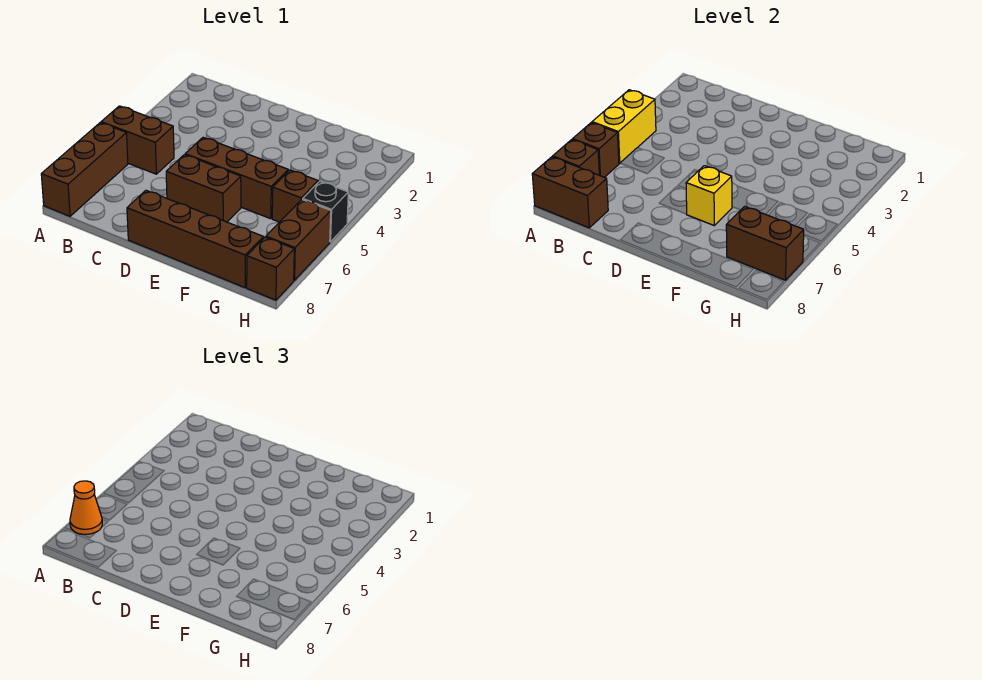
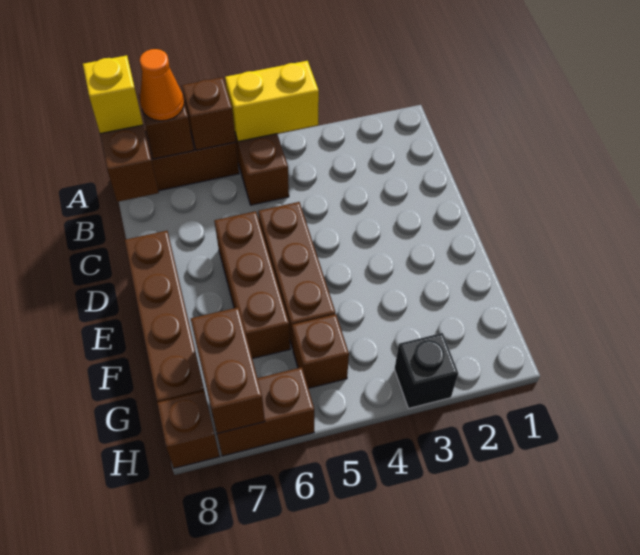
brown brick D6:E6 level 1 -> brown brick D6:F6 level 1
yellow brick E6 level 2 -> yellow brick A8 level 3
black brick H5 level 1 -> black brick H3 level 1

